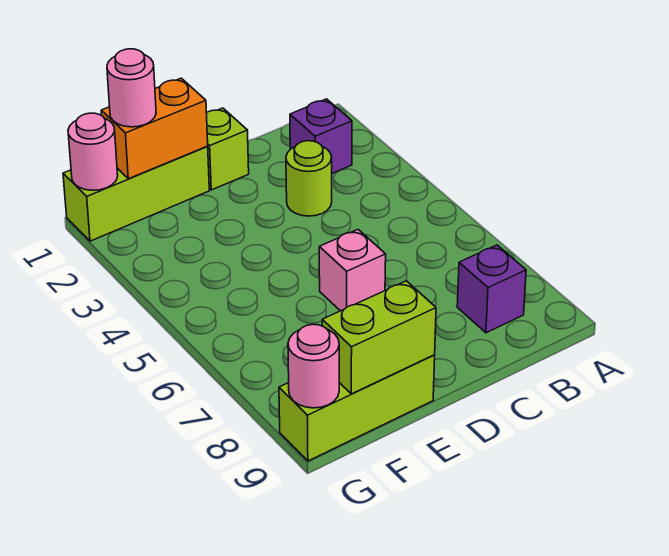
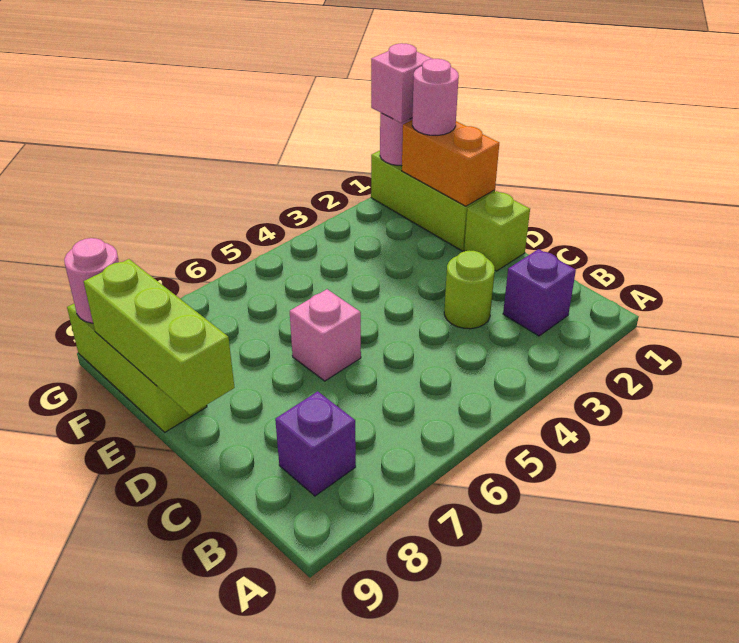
lime brick E9:F9 level 2 -> lime brick D9:F9 level 2
none -> pink brick G1 level 3

